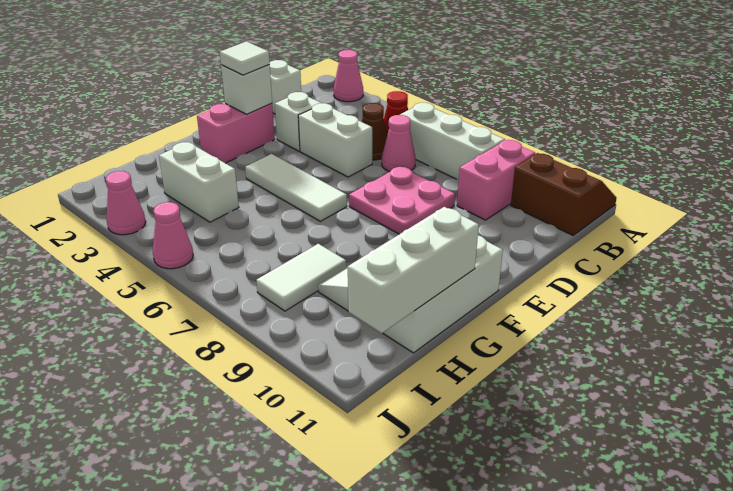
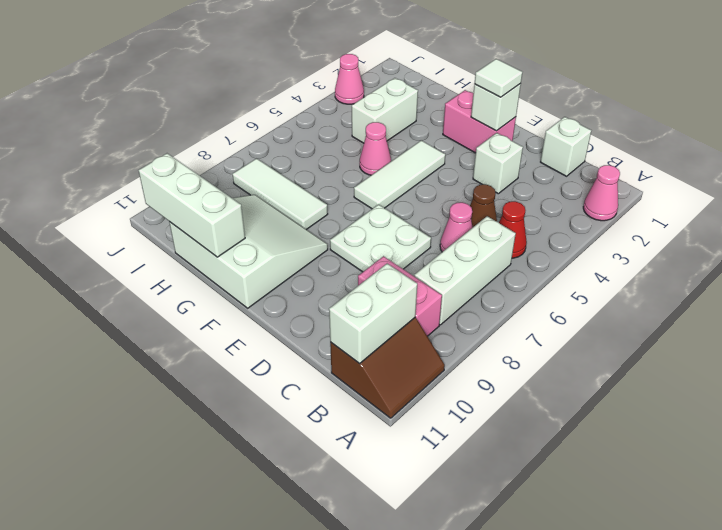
white brick D4:D5 level 1 -> white brick B10:B11 level 2
pink plate D7:E8 level 1 -> white plate D7:E8 level 1
white tile H8:I8 level 1 -> white tile G8:I8 level 1
pink cone J5 level 1 -> pink cone G5 level 1

